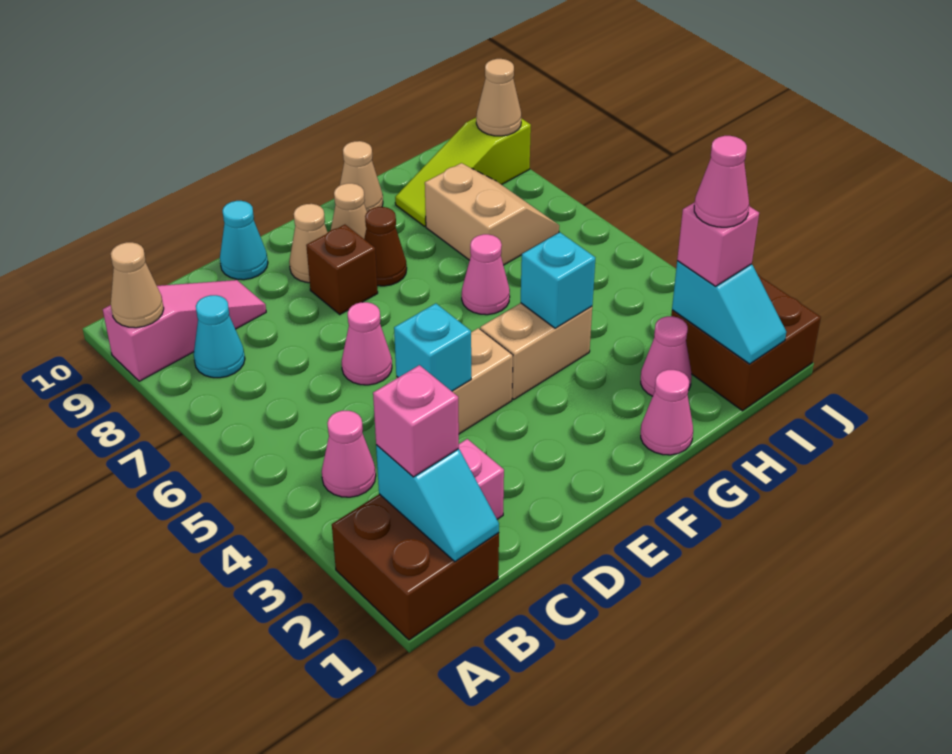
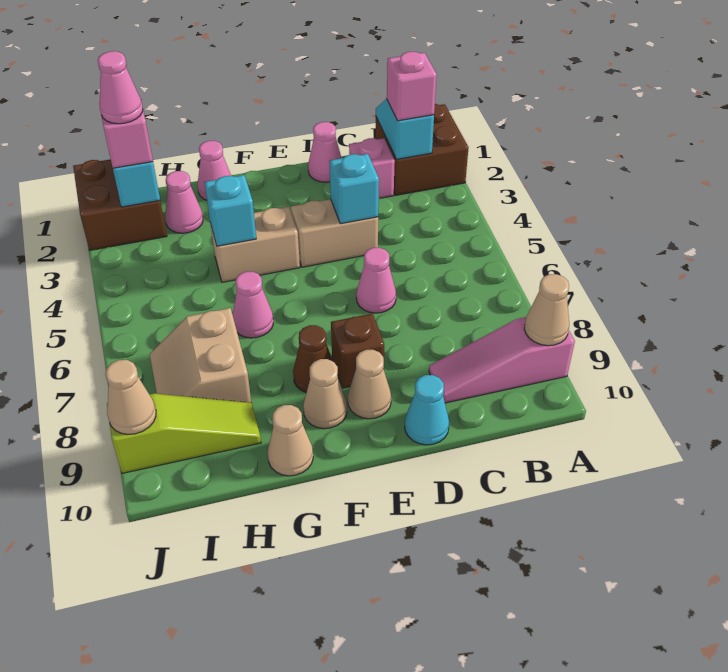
pink cone B4 level 1 -> pink cone D1 level 1
cyan cone B8 level 1 -> none

